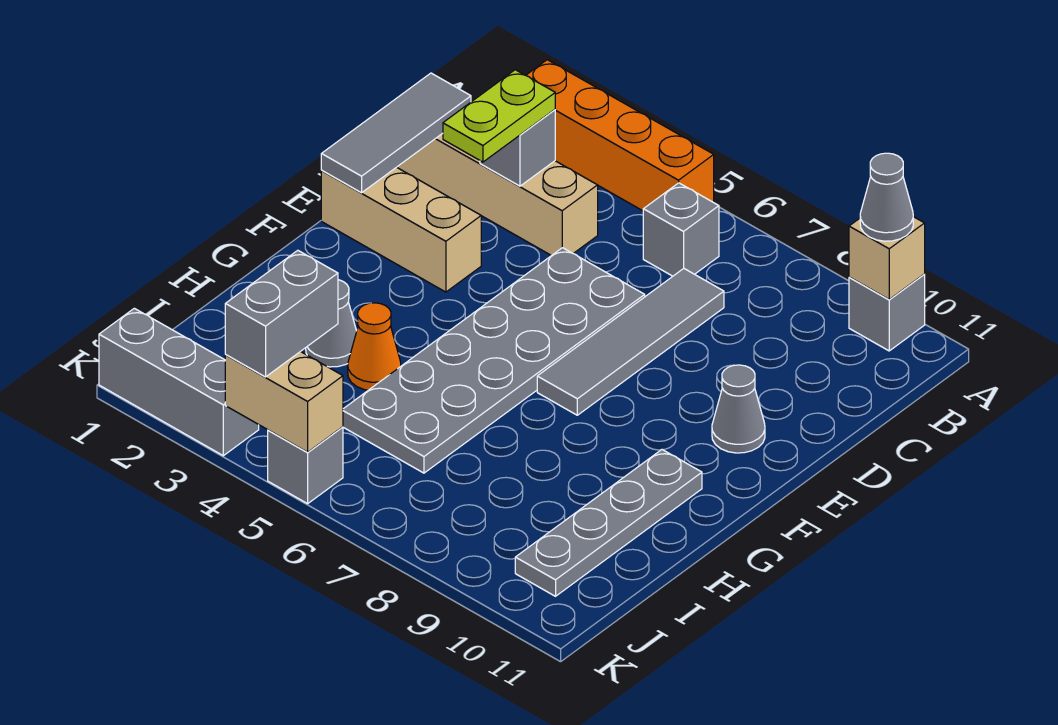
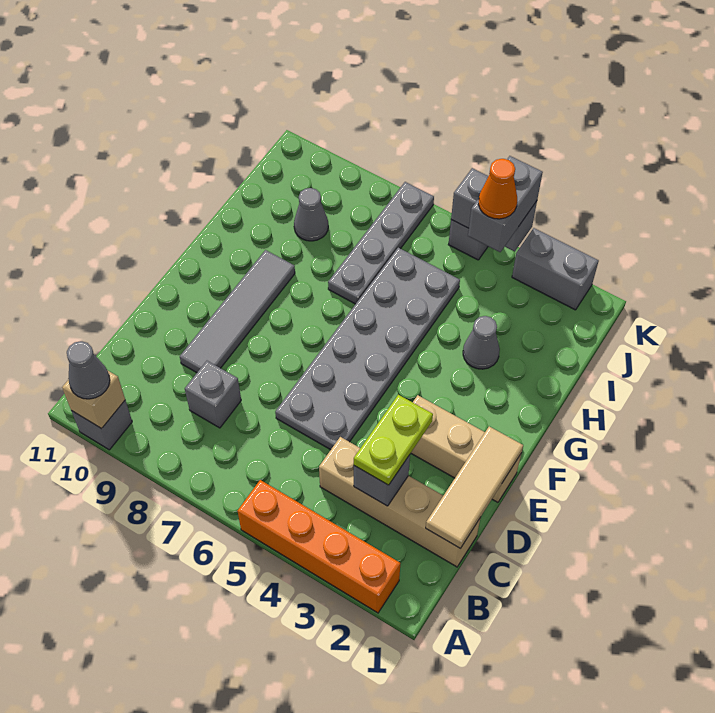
grey brick B6 level 1 -> grey brick C8 level 1
grey tile C1:E1 level 2 -> tan tile C1:E1 level 2
grey tile C7:F7 level 1 -> grey tile D9:G9 level 1
grey cone E10 level 1 -> grey cone I9 level 1
grey plate G10:J10 level 1 -> grey plate H7:K7 level 1
orange cone H4 level 1 -> orange cone J4 level 4
grey brick K1:K3 level 1 -> grey brick K2:K3 level 1
tan brick K4:K5 level 2 -> grey brick K4:K5 level 2

